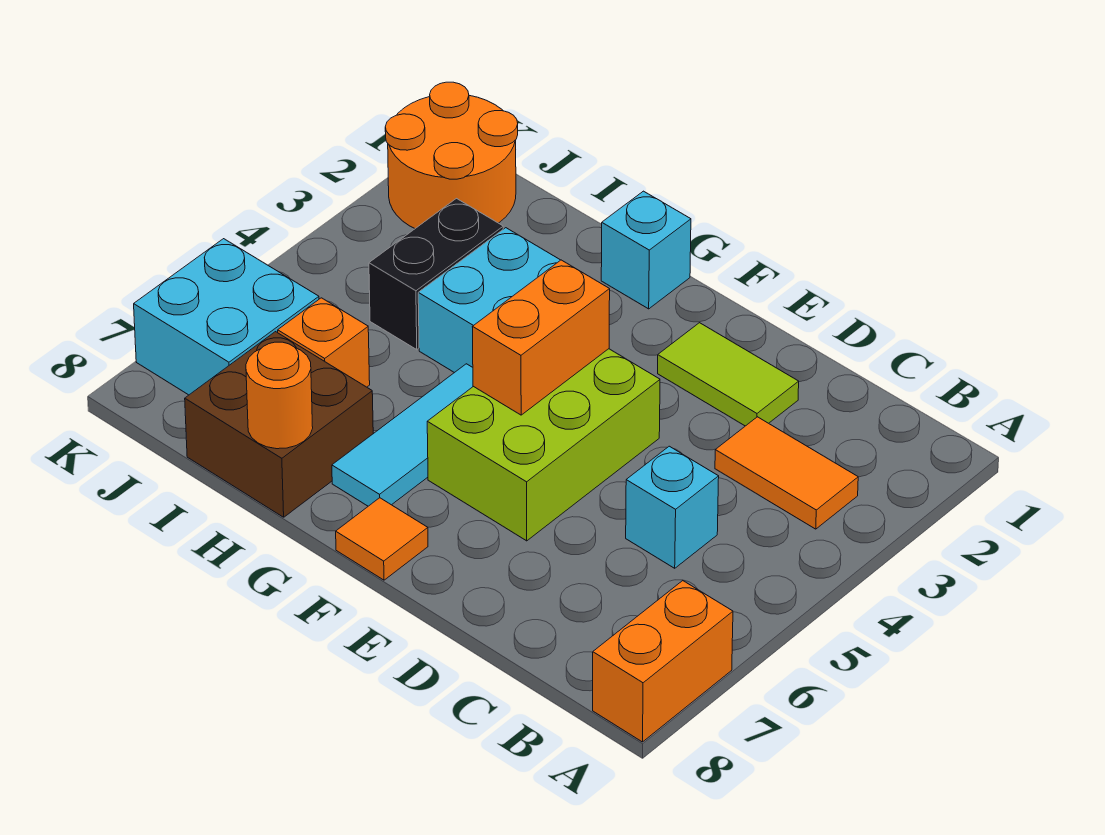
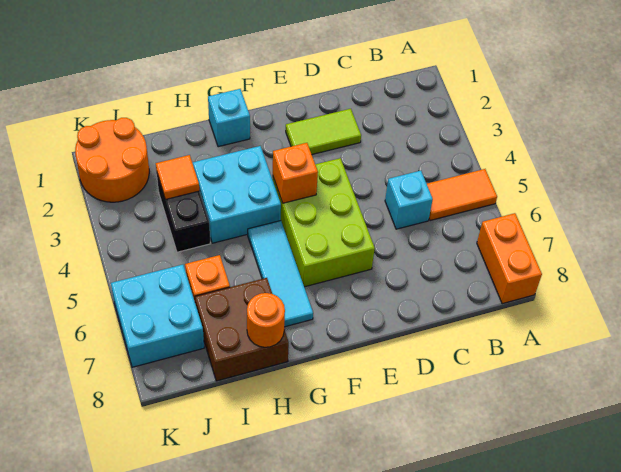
orange tile B3:C3 level 1 -> orange tile A5:B5 level 1
orange brick F4:F5 level 2 -> orange brick F4 level 2
orange tile F8 level 1 -> orange tile I3 level 2

